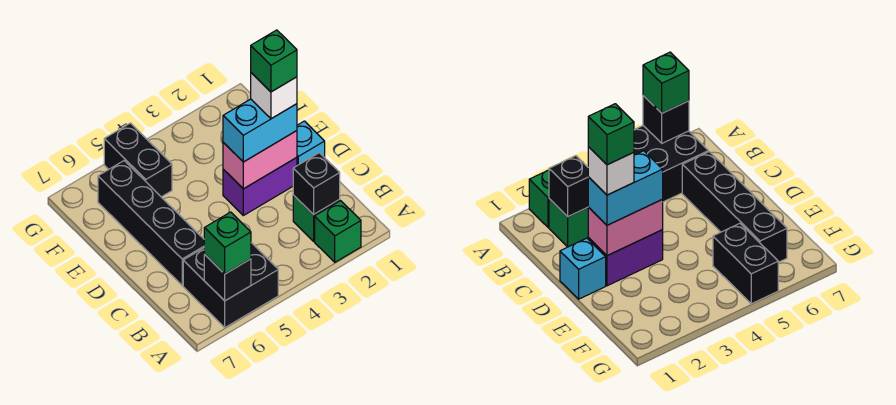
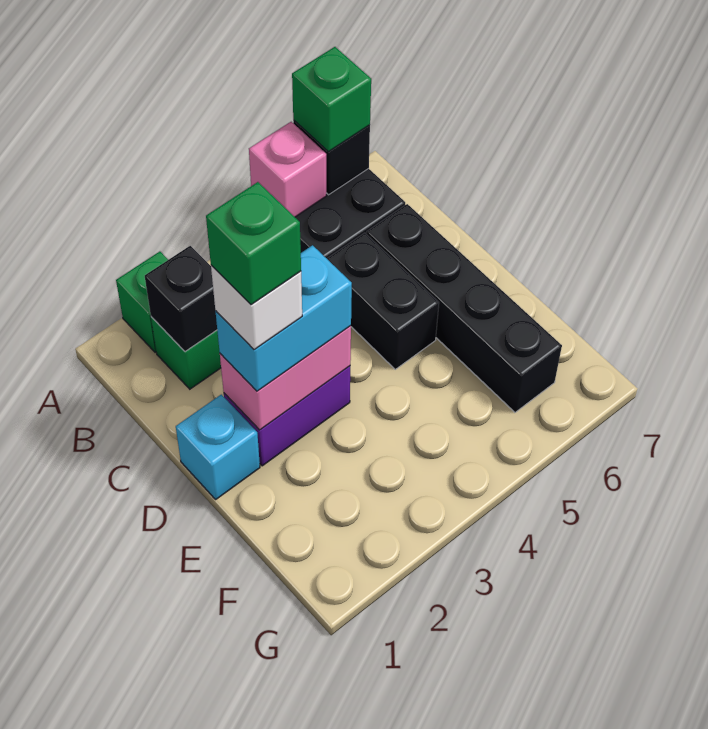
none -> pink brick A5 level 2
black brick F5:G5 level 1 -> black brick C5:D5 level 1

